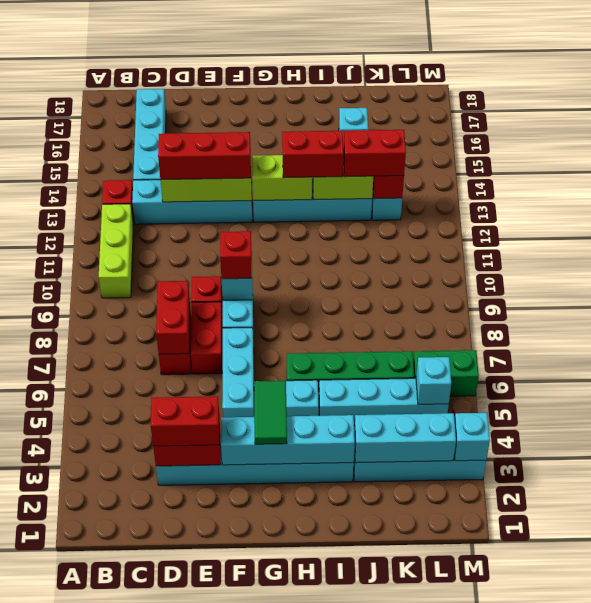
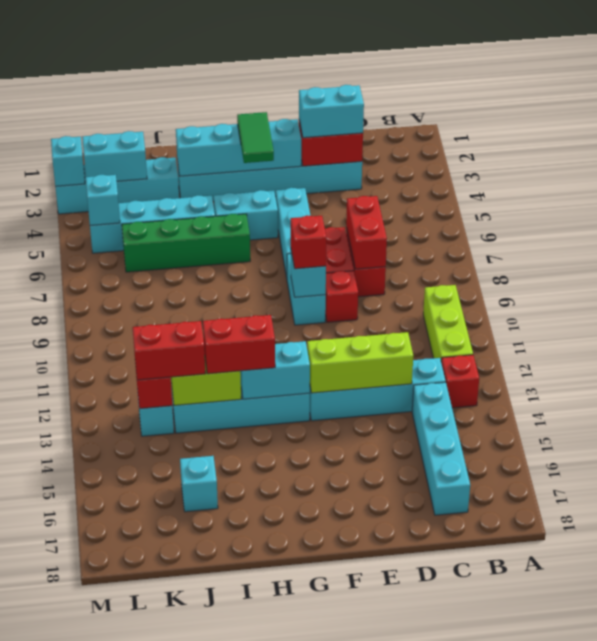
red brick D3:E3 level 3 -> cyan brick D3:E3 level 3
red brick D13:F13 level 3 -> none
lime brick G13:H13 level 2 -> cyan brick G13:H13 level 2
cyan brick J3:L3 level 2 -> cyan brick K3:L3 level 2
green brick L6:M6 level 1 -> none

